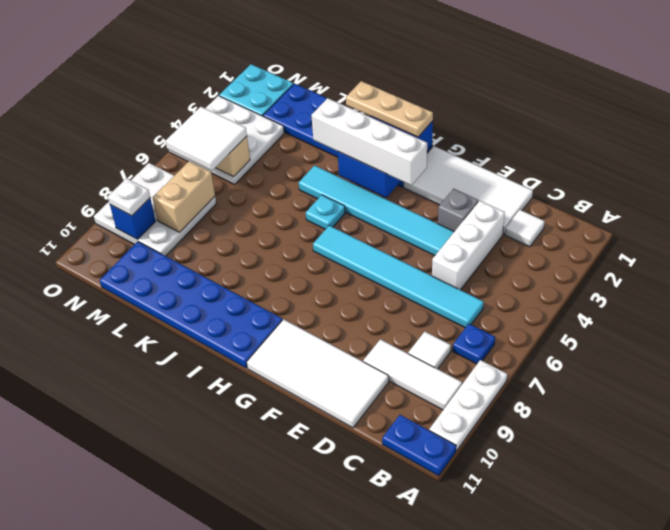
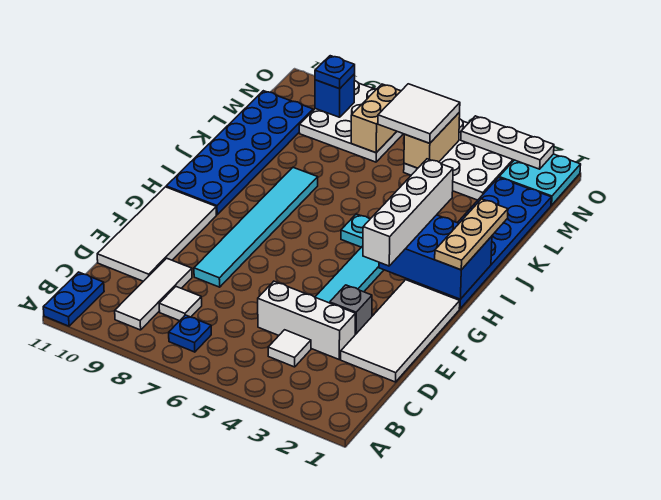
white plate A8:A10 level 1 -> white plate O2:O4 level 2
white tile C2 level 1 -> white tile C4 level 1
cyan tile C6:H6 level 1 -> cyan tile E8:J8 level 1
tan brick M7:M8 level 2 -> tan brick M7:N7 level 2
white plate N9 level 3 -> blue plate N9 level 3

